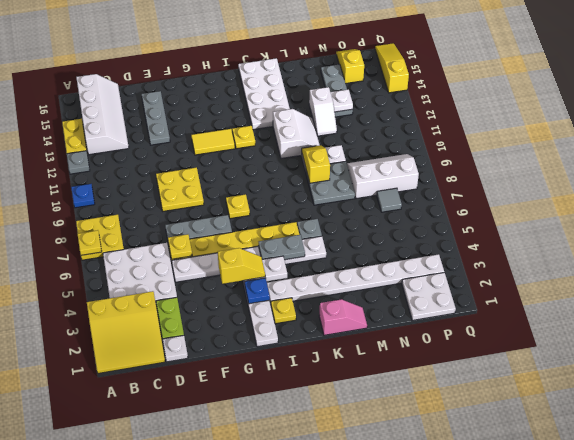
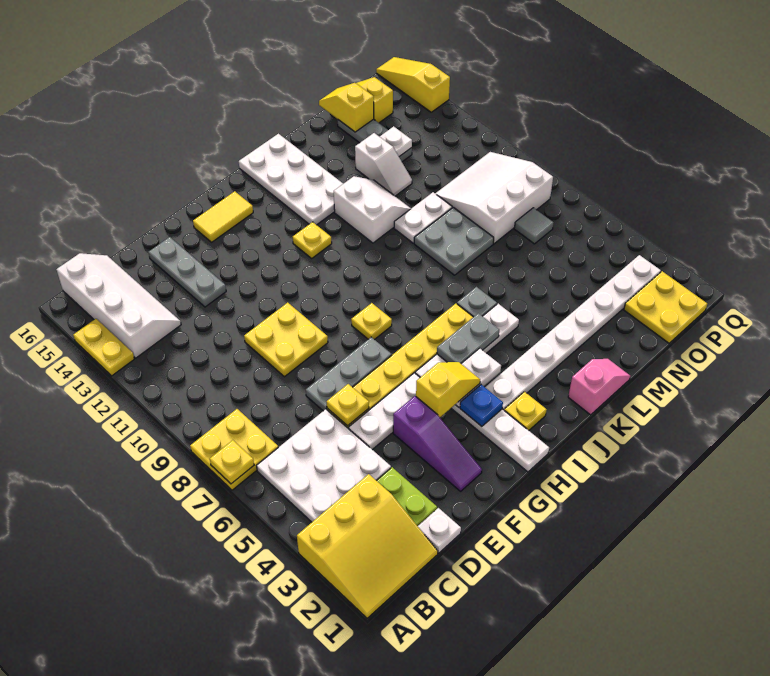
blue plate A10 level 1 -> none
grey plate A12 level 1 -> none
none -> purple slope F2:F4 level 1 top 4
yellow tile G12:H12 level 1 -> yellow tile G15:H15 level 1
yellow slope L9:L10 level 2 top 9 -> yellow slope N15:N16 level 2 top 15
white slope N8:P9 level 1 top 8 -> white slope N8:P10 level 1 top 8
white plate O1:P2 level 1 -> yellow plate O1:P2 level 1

